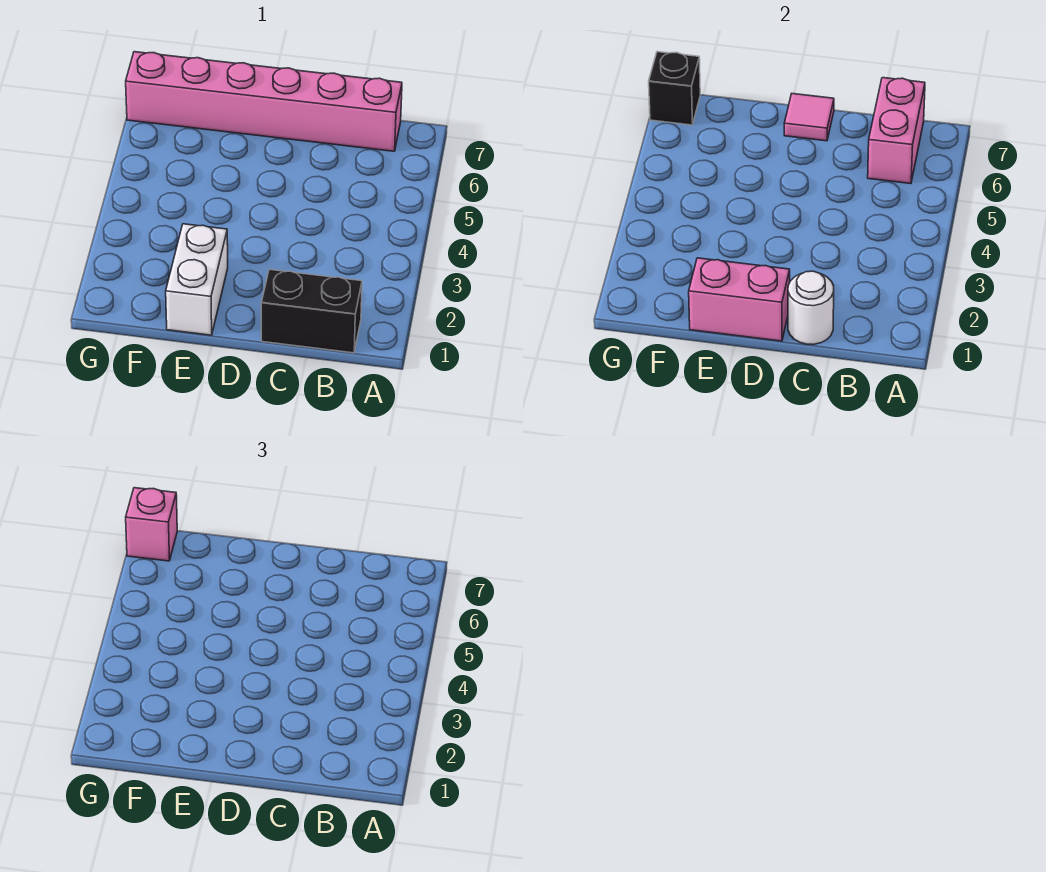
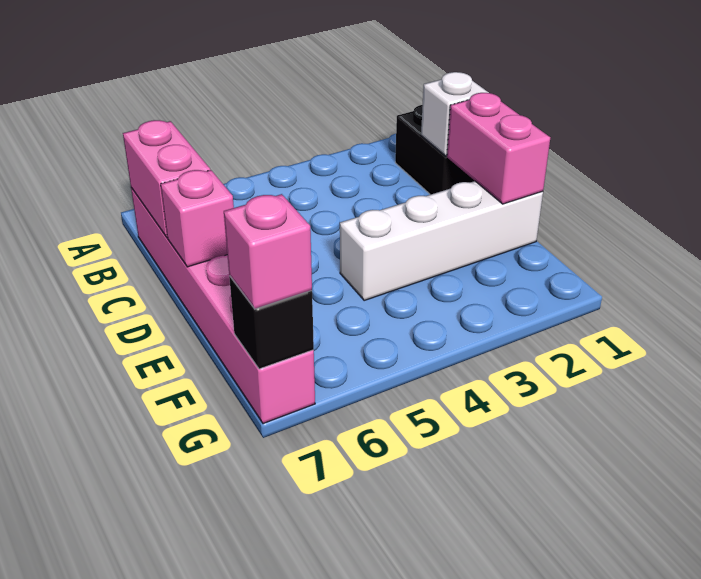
pink brick B6:B7 level 2 -> pink brick B7:C7 level 2
white round brick C1 level 2 -> white brick C1 level 2
pink tile D7 level 2 -> pink brick D7 level 2
white brick E1:E2 level 1 -> white brick E1:E4 level 1

